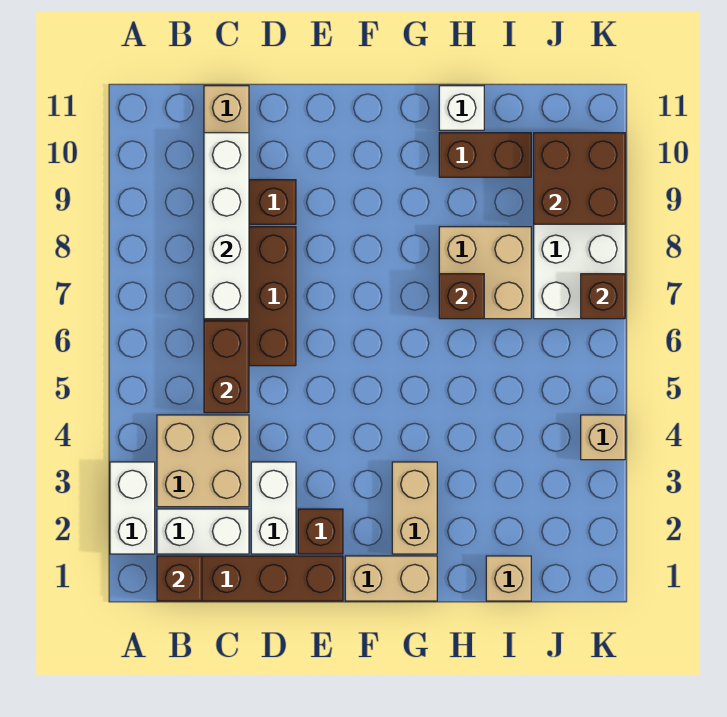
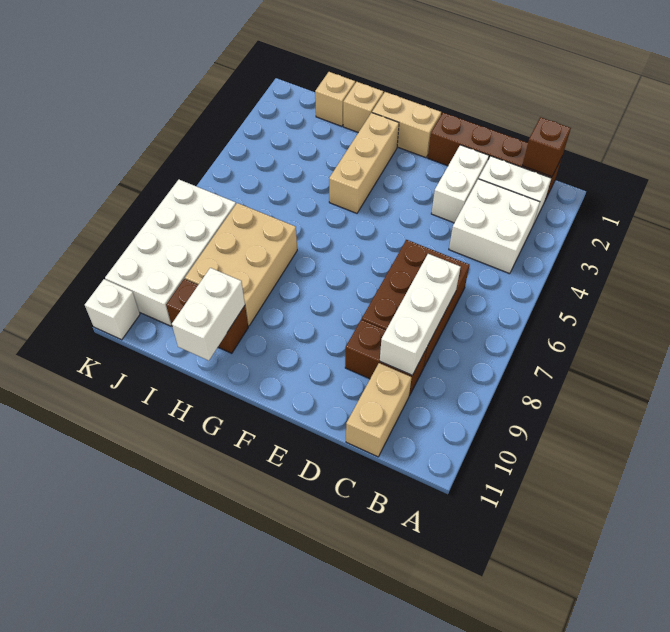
white brick A2:A3 level 1 -> white brick H10:H11 level 2
tan brick B3:C4 level 1 -> white brick B3:C4 level 1
brown brick C5:C6 level 2 -> none
white brick C7:C10 level 2 -> white brick C7:C9 level 2
brown brick E2 level 1 -> none
tan brick G2:G3 level 1 -> tan brick G2:G4 level 1
tan brick H7:I8 level 1 -> tan brick H7:I9 level 1
brown brick H7 level 2 -> none
white brick H11 level 1 -> white brick K11 level 1
brown brick J9:K10 level 2 -> none
tan brick K4 level 1 -> tan brick H1 level 1
brown brick K7 level 2 -> none

